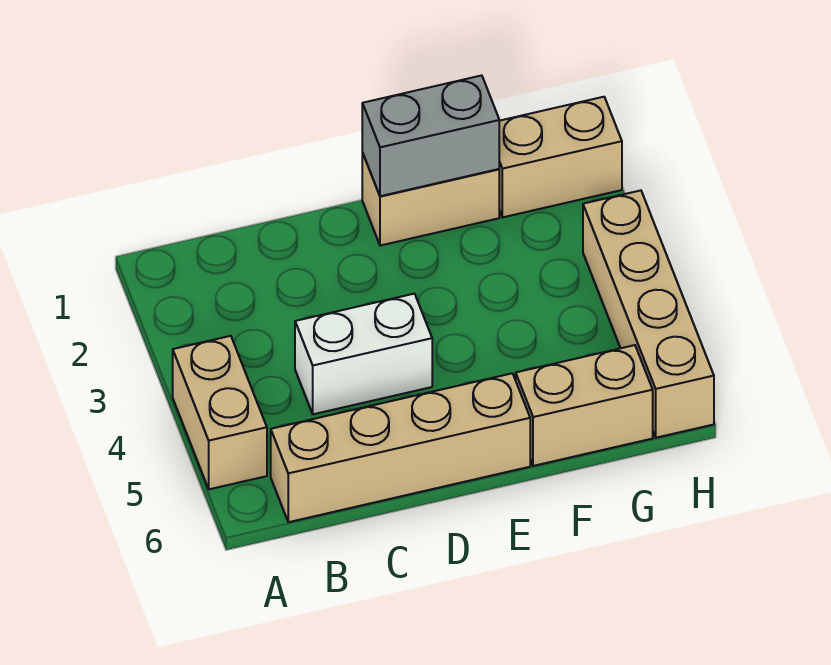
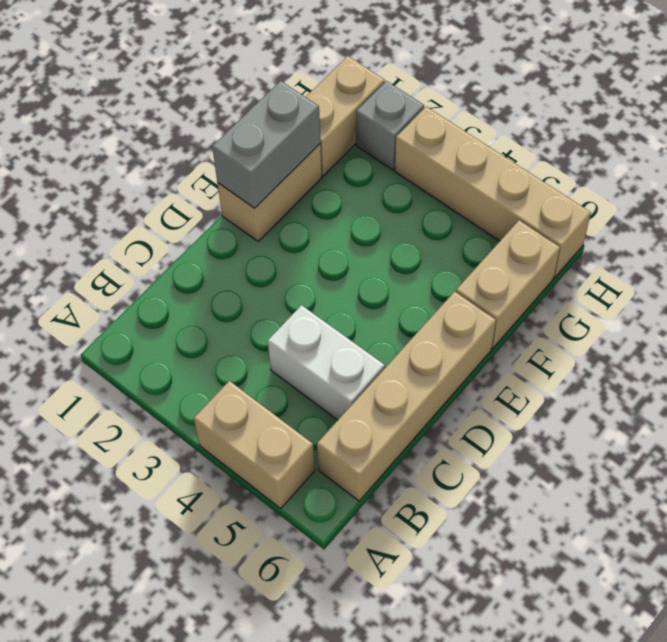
white brick C4:D4 level 1 -> white brick C4:C5 level 1
none -> grey brick H2 level 1

